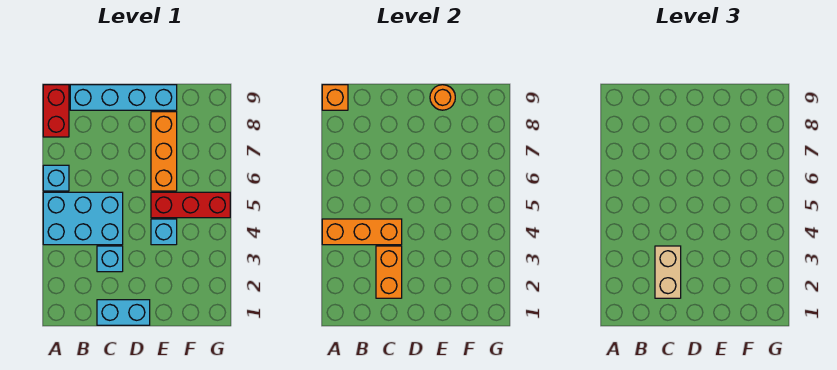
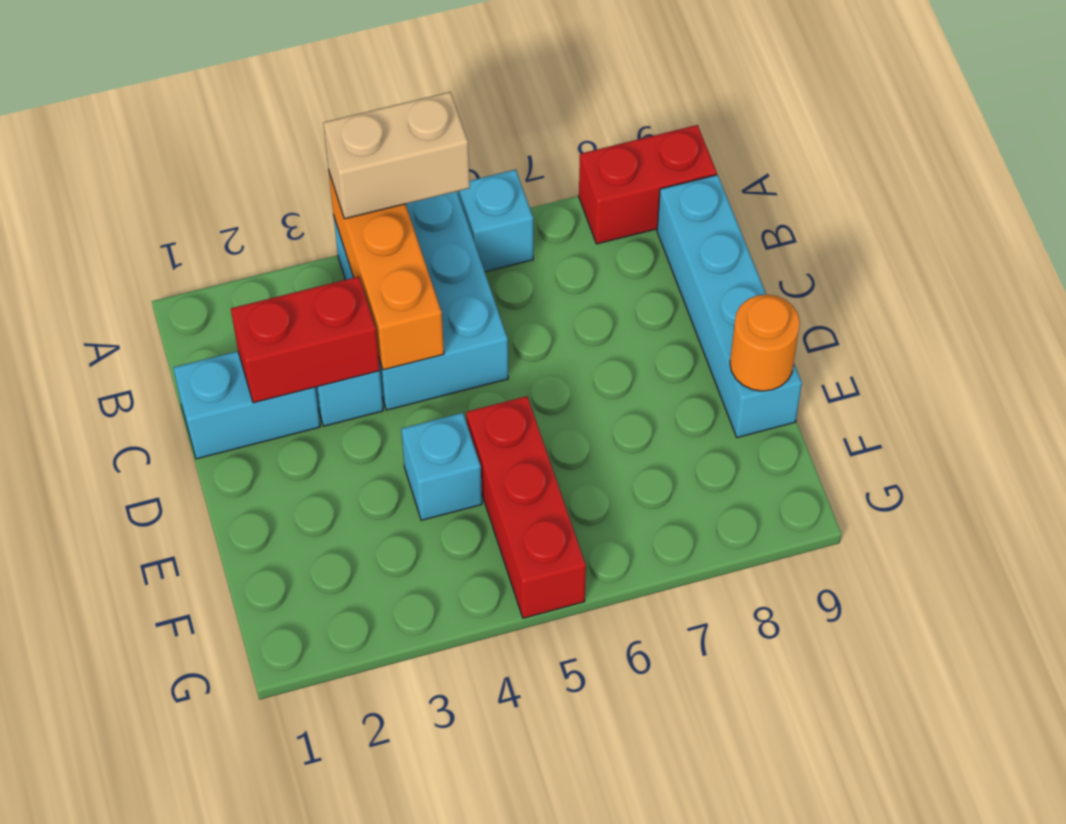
orange brick A9 level 2 -> none
cyan brick C1:D1 level 1 -> cyan brick C1:C2 level 1
orange brick C2:C3 level 2 -> red brick C2:C3 level 2
tan brick C2:C3 level 3 -> tan brick A4:A5 level 3
orange brick E6:E8 level 1 -> none

